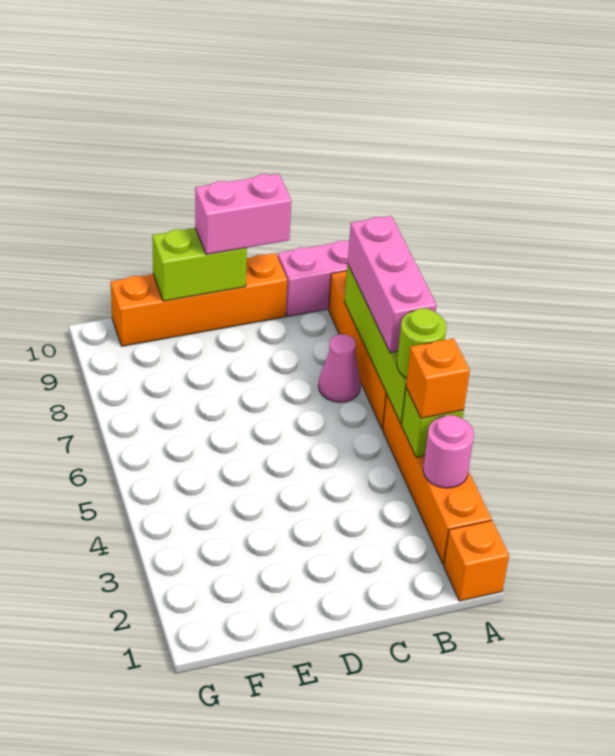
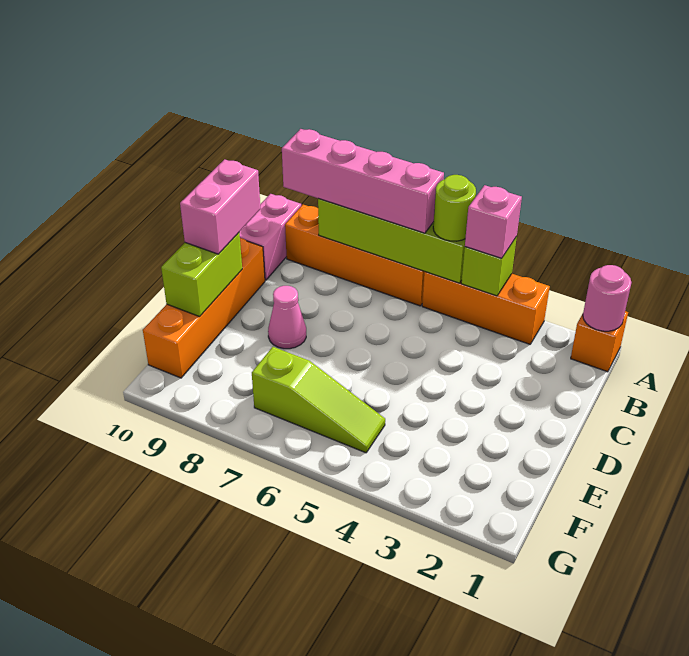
orange brick A2:A5 level 1 -> orange brick A3:A5 level 1
pink round brick A3 level 2 -> pink round brick A1 level 2
orange brick A4 level 3 -> pink brick A4 level 3
pink brick A6:A8 level 3 -> pink brick A6:A9 level 3
pink cone B7 level 1 -> pink cone D8 level 1
none -> lime slope F5:F7 level 1 top 7

